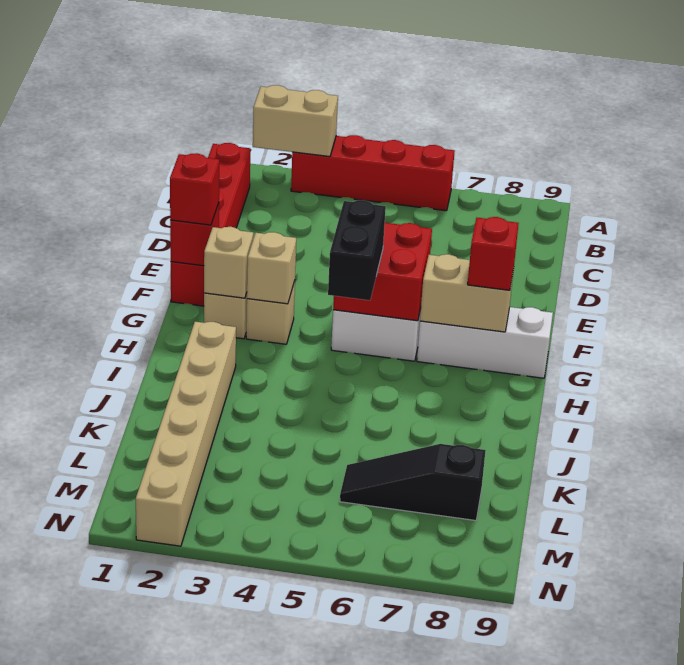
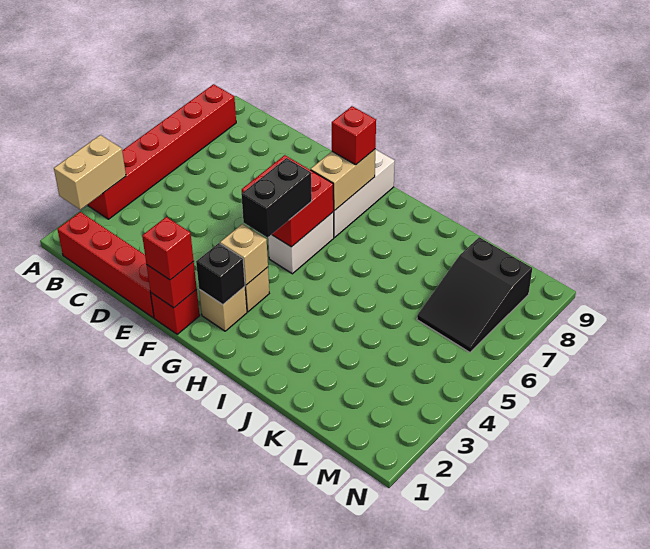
red brick A3:A6 level 1 -> red brick A3:A8 level 1
tan brick G2 level 2 -> black brick G2 level 2
black brick G5:H5 level 3 -> black brick G4:G5 level 3
tan brick I2:N2 level 1 -> none
black slope L6:L8 level 1 top 8 -> black slope L6:M8 level 1 top 8

